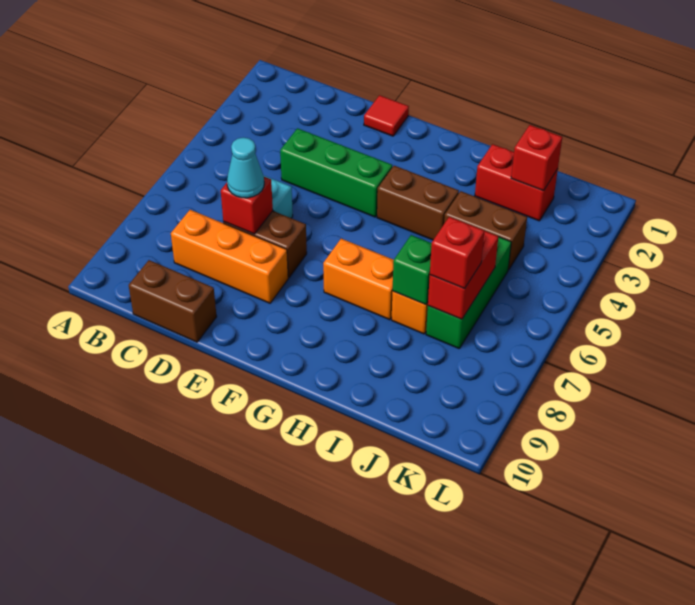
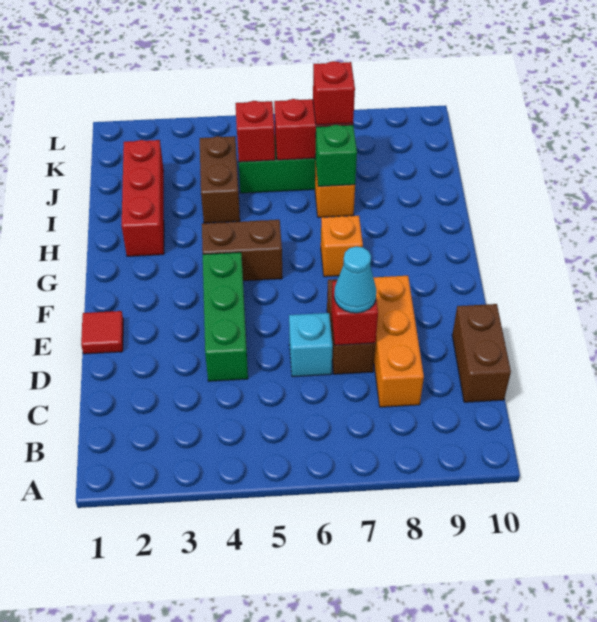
brown brick G4:H4 level 1 -> brown brick G4:G5 level 1
orange brick G7:H7 level 1 -> orange brick G7 level 1
red brick I2:J2 level 1 -> red brick H2:J2 level 1
red brick J2 level 2 -> red brick J5 level 2

